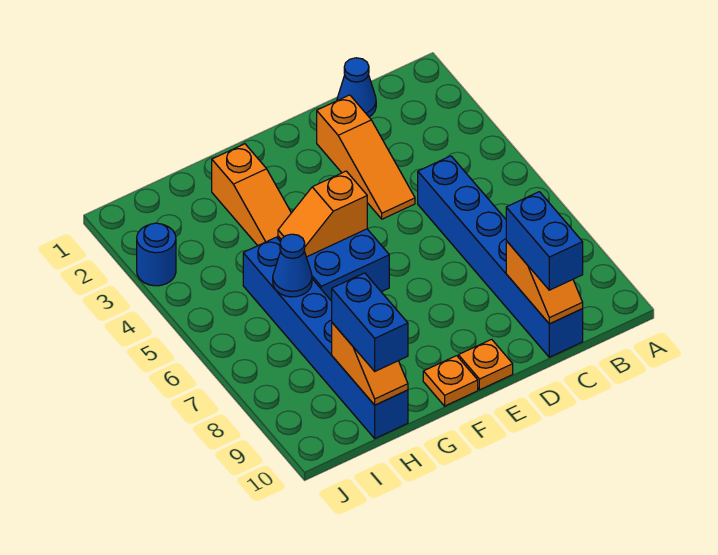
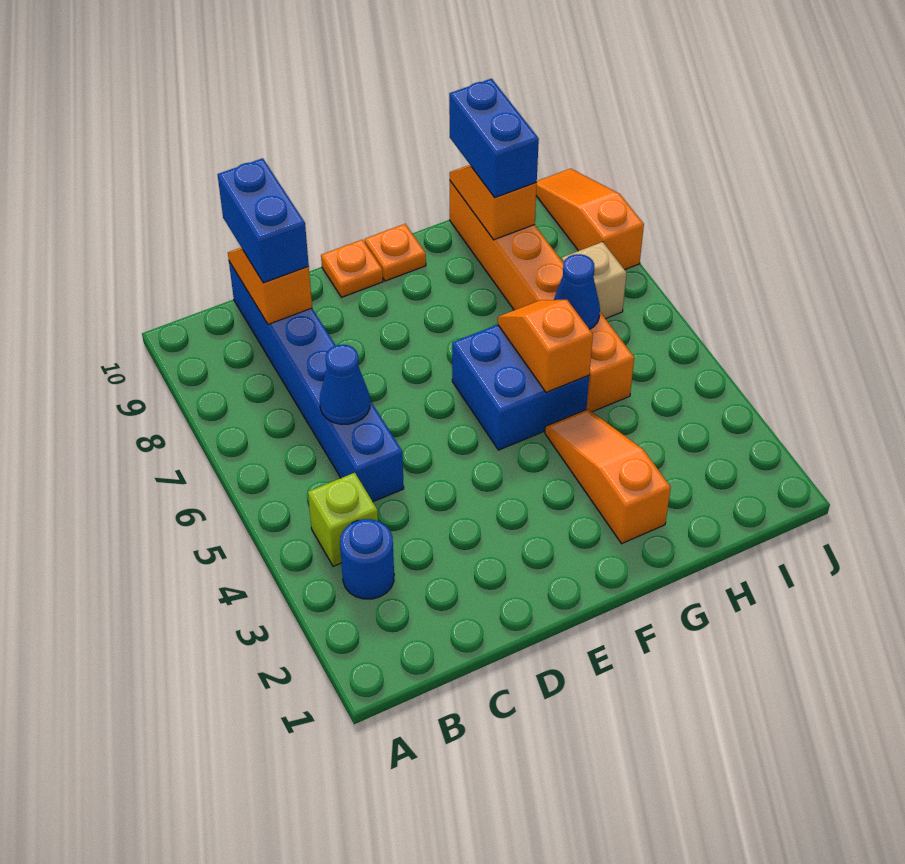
none -> lime brick B4 level 1
blue cone C1 level 1 -> blue cone C6 level 2
orange slope D2:D4 level 1 top 2 -> orange slope J8:J10 level 1 top 8
orange slope F5:G5 level 2 top F -> orange slope G5:G6 level 2 top 5
blue brick H5:H10 level 1 -> orange brick H5:H10 level 1
none -> tan brick I7 level 1
blue round brick J3 level 1 -> blue round brick B3 level 1

